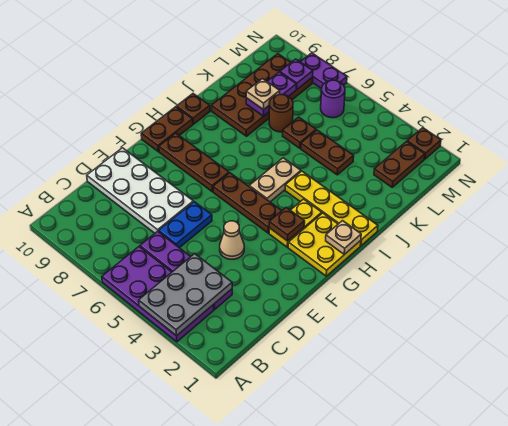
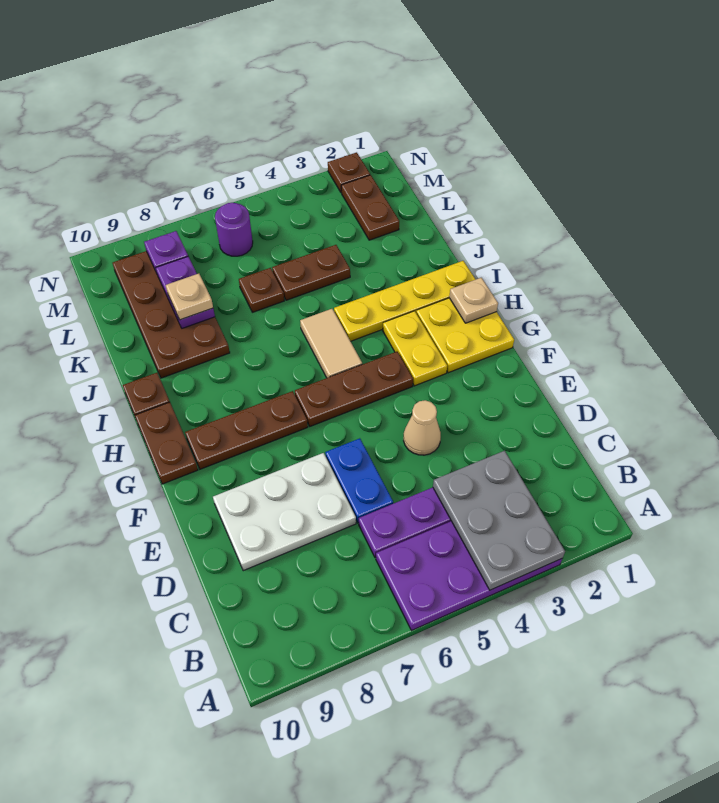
white plate D7:E10 level 1 -> white plate D7:E9 level 1
brown plate G3 level 2 -> none
tan plate H5:I5 level 1 -> tan tile H5:I5 level 1
brown round brick K7 level 1 -> none
purple plate N7:N8 level 1 -> none

